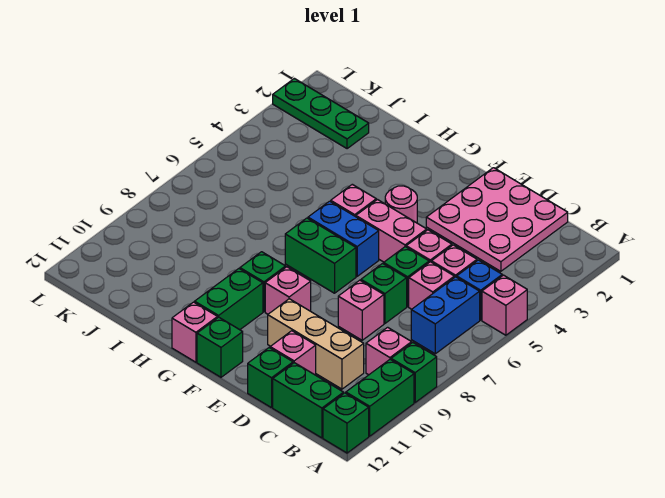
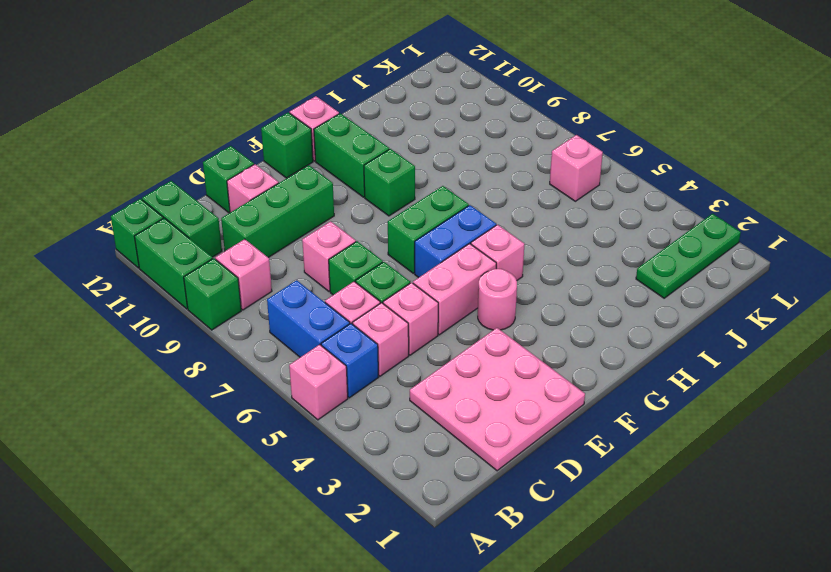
green brick B12:C12 level 1 -> green brick B11:B12 level 1
tan brick C10:E10 level 1 -> green brick C10:E10 level 1
pink brick F9 level 1 -> pink brick K6 level 1

